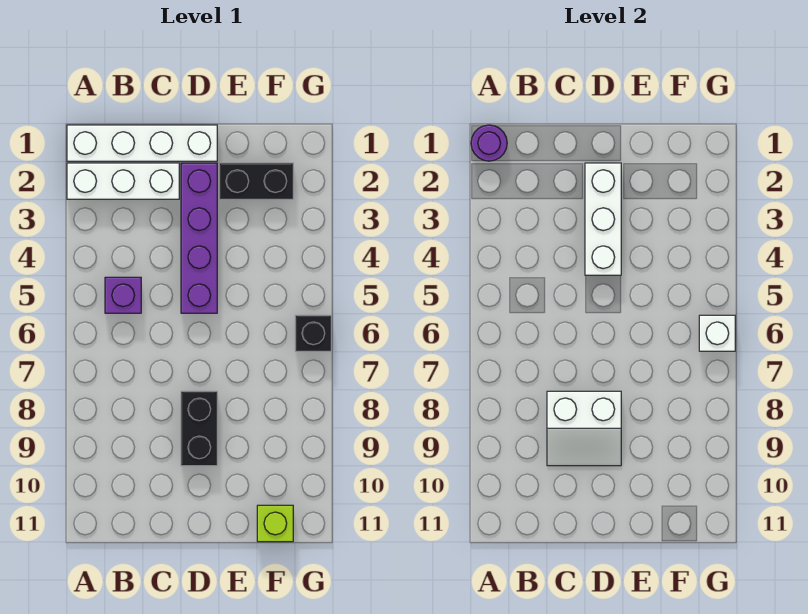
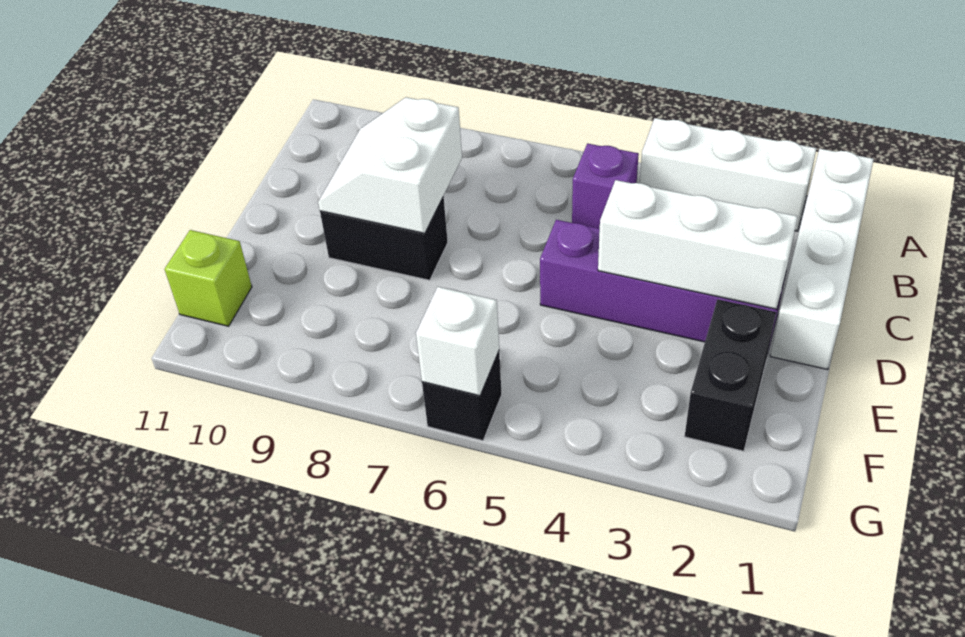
purple round brick A1 level 2 -> none
white brick A2:C2 level 1 -> white brick A2:A4 level 1

